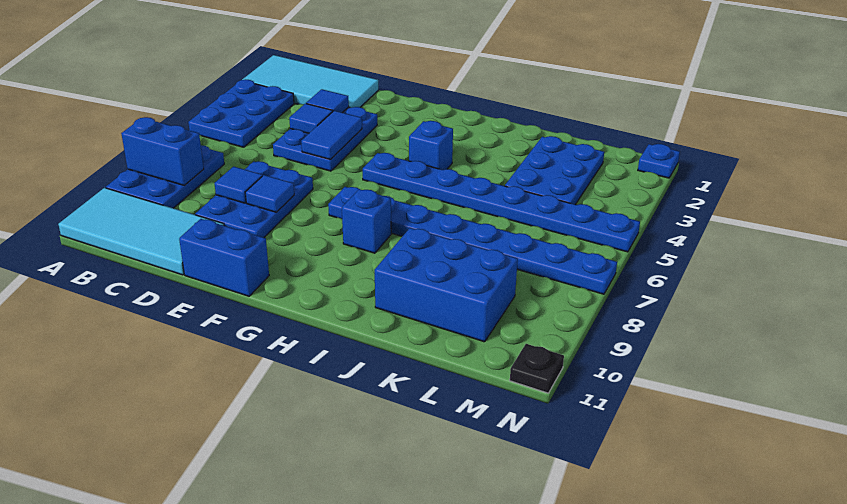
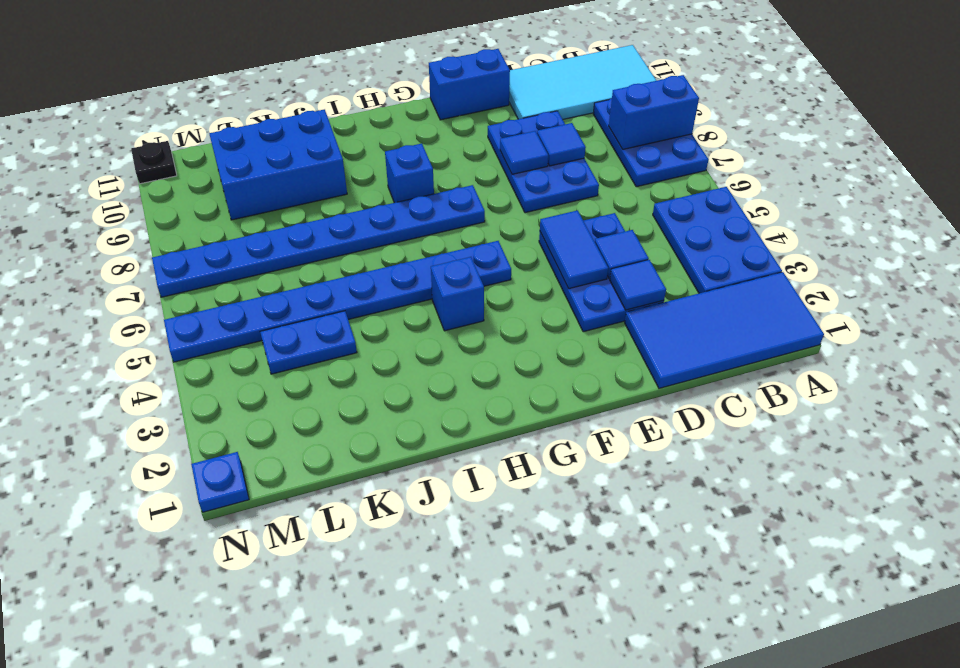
cyan tile A1:D2 level 1 -> blue tile A1:D2 level 1
blue plate K2:L4 level 1 -> blue plate K4:L4 level 1

